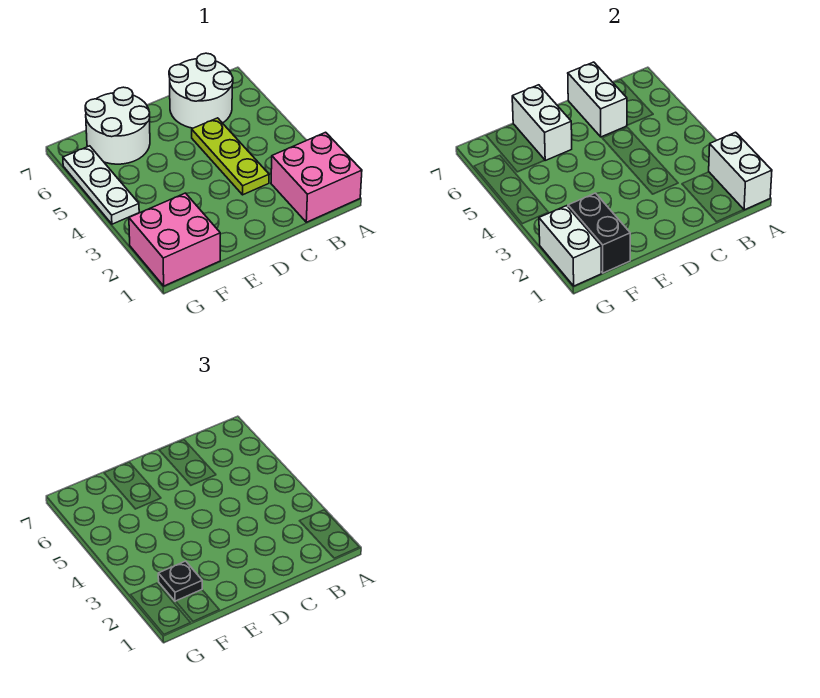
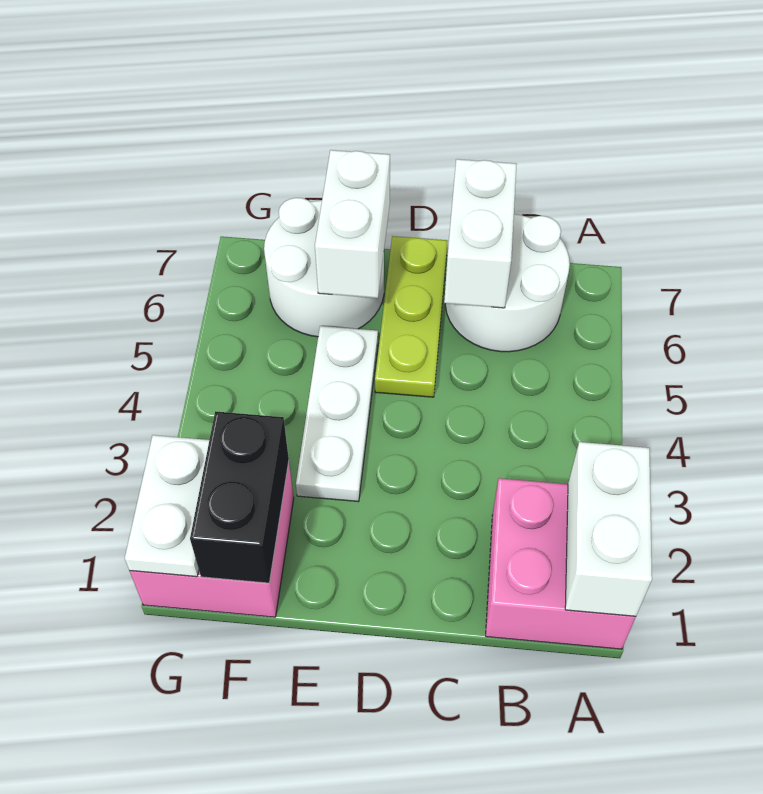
lime plate C3:C5 level 1 -> lime plate D5:D7 level 1
black plate F2 level 3 -> none
white brick G1:G2 level 2 -> white plate G1:G2 level 2
white plate G4:G6 level 1 -> white plate E3:E5 level 1

